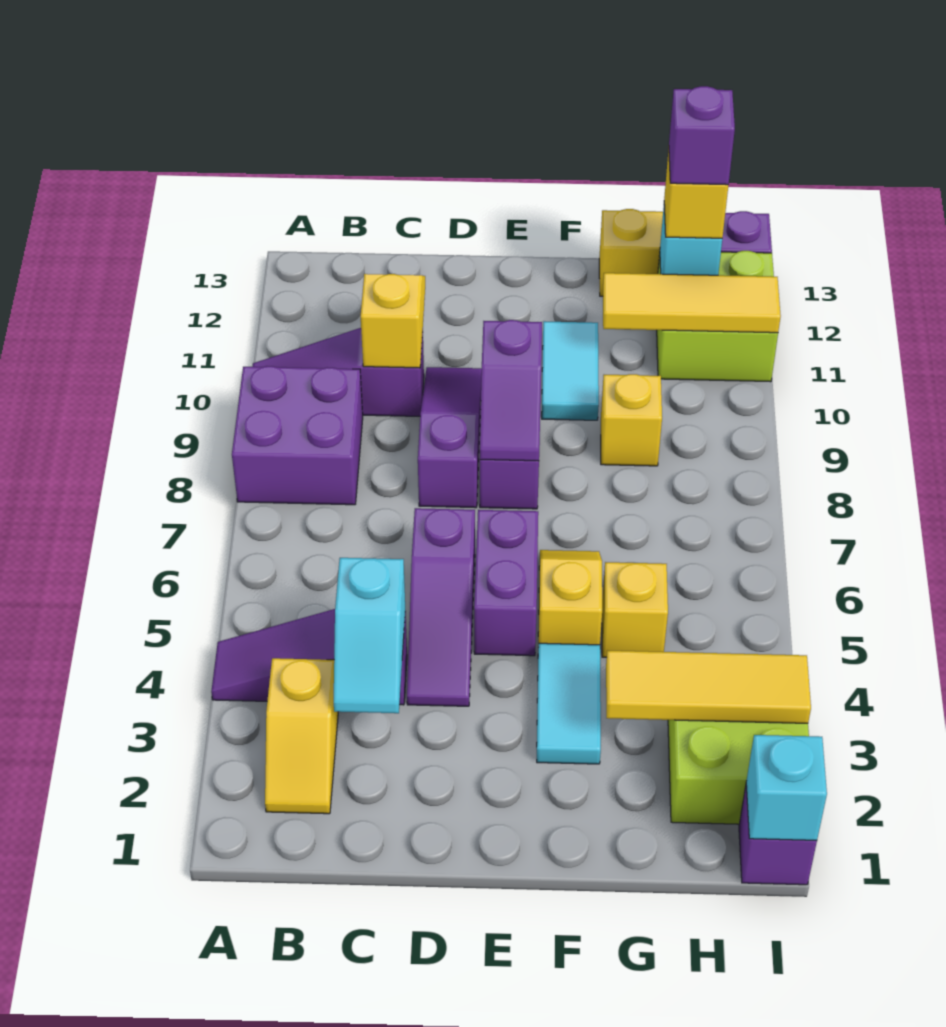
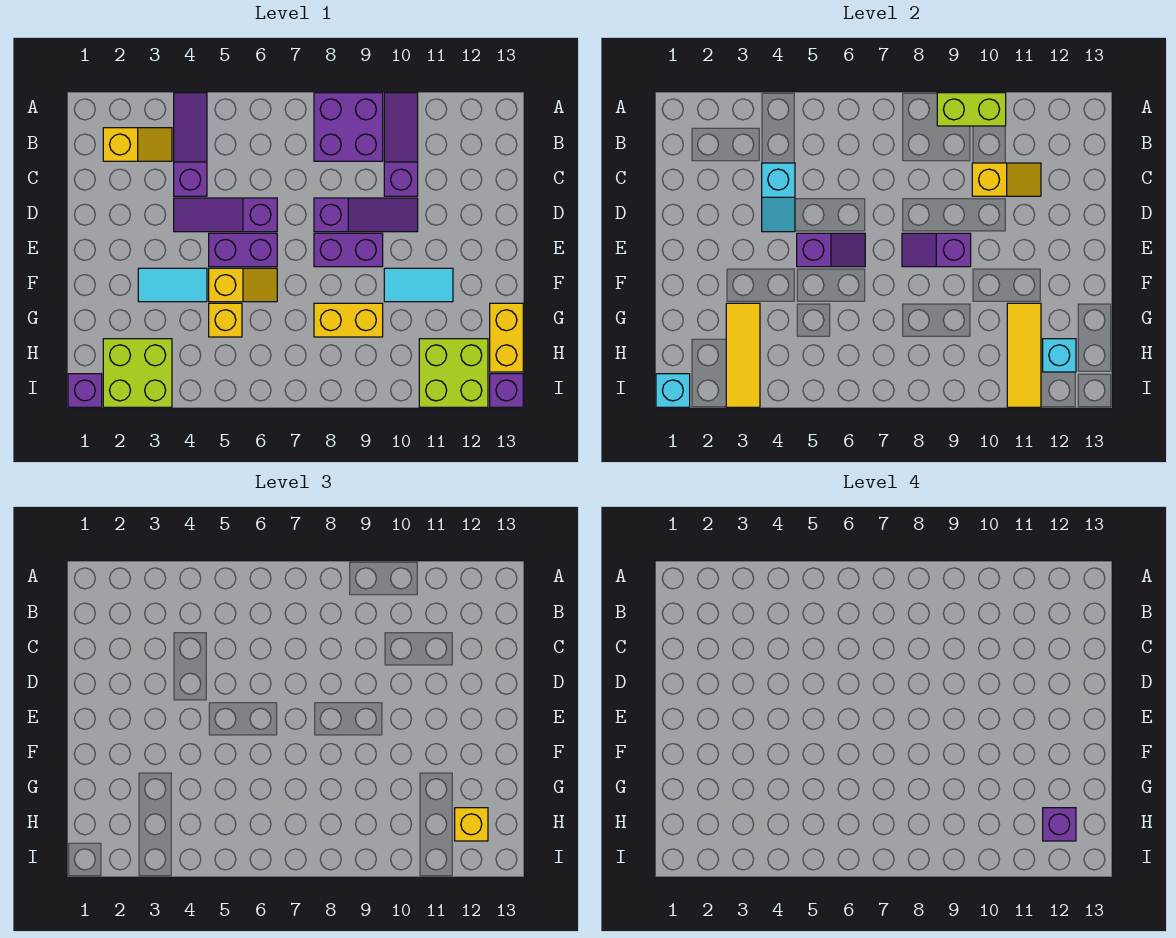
none -> lime brick A9:A10 level 2
yellow slope B2:B3 level 1 top 3 -> yellow slope B2:B3 level 1 top 2
cyan slope C3:C4 level 2 top 4 -> cyan slope C4:D4 level 2 top C
none -> purple slope E5:E6 level 2 top 5
yellow brick G9 level 1 -> yellow brick G8:G9 level 1

